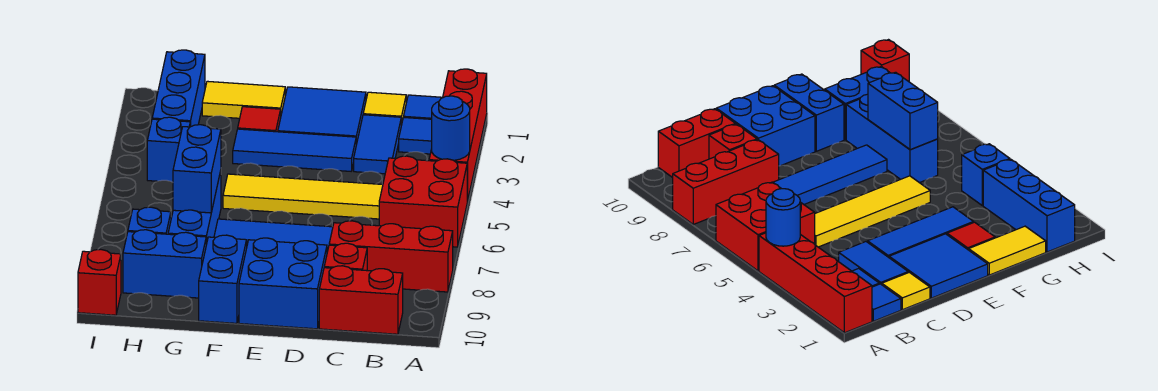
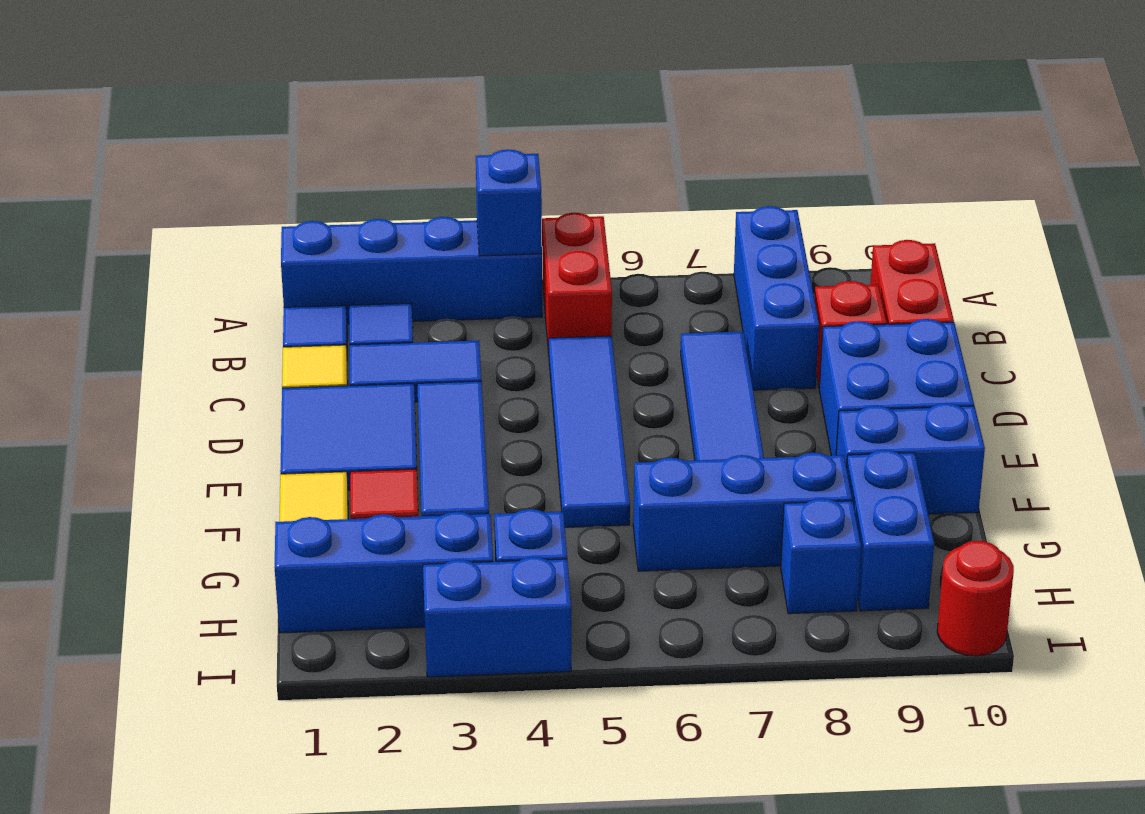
red brick A1:A4 level 1 -> blue brick A1:A4 level 1
blue round brick A4 level 2 -> blue brick A4 level 2
red brick A5:B6 level 1 -> red brick A5:B5 level 1
red brick A8:C8 level 1 -> blue brick A8:C8 level 1
yellow tile C5:F5 level 1 -> blue tile C5:F5 level 1
blue brick G6:G7 level 2 -> blue brick I3:I4 level 1
red brick I10 level 1 -> red round brick I10 level 1

